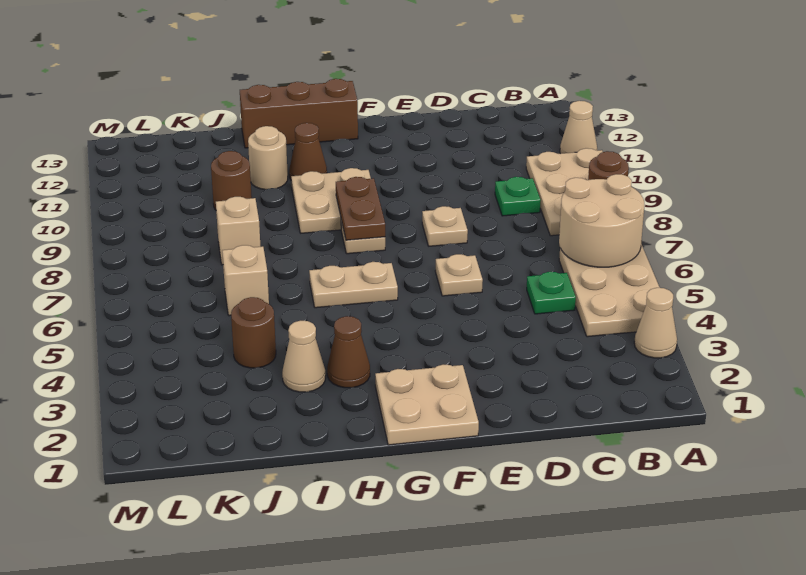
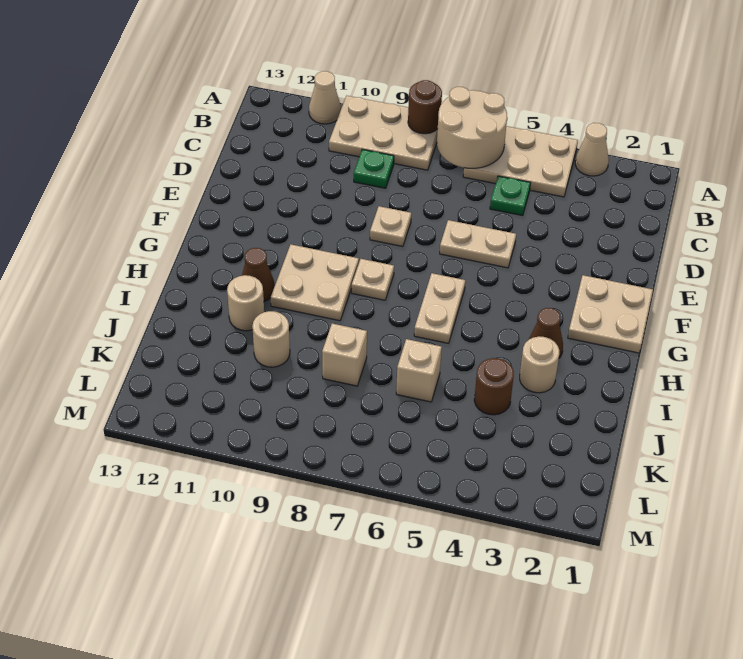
tan plate E6 level 1 -> tan plate E5:E6 level 1
brown plate G8:G9 level 2 -> none
brown brick G13:I13 level 1 -> none
tan cone I3 level 1 -> tan round brick I3 level 1
brown round brick J10 level 1 -> tan round brick J10 level 1

